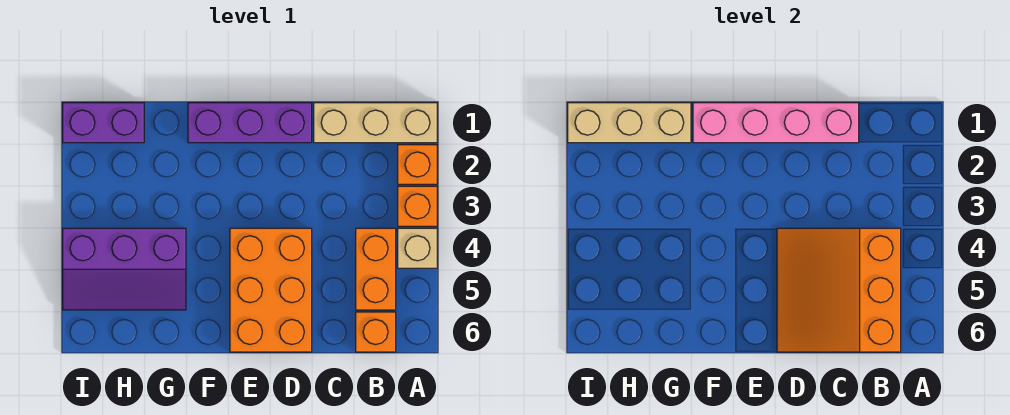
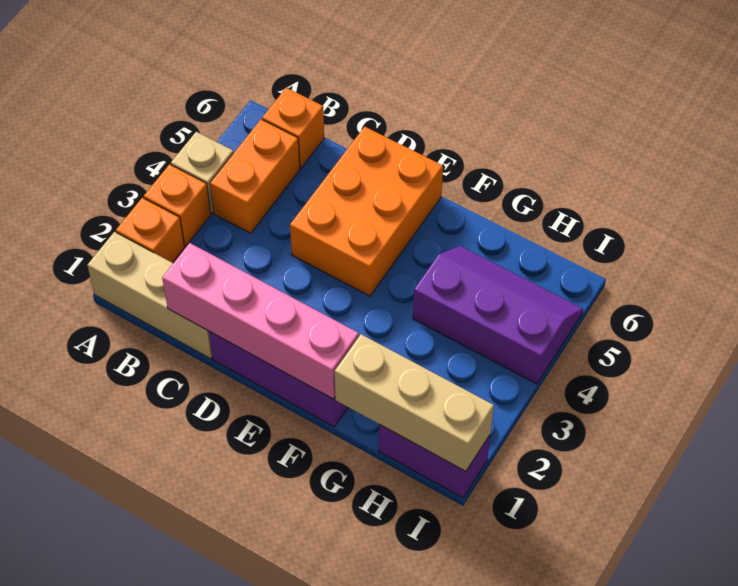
orange slope B4:D6 level 2 top B -> none

